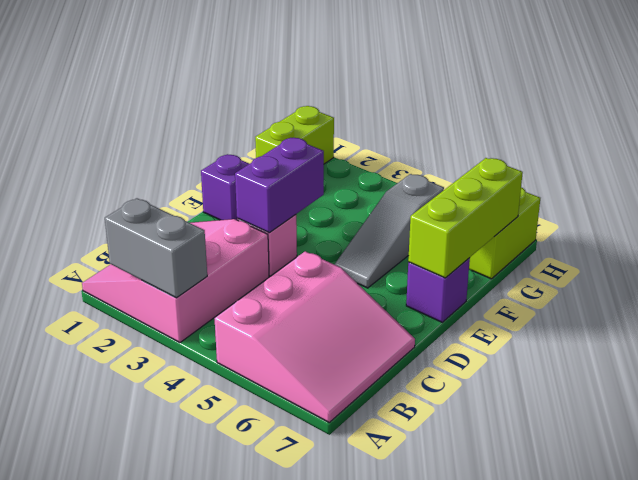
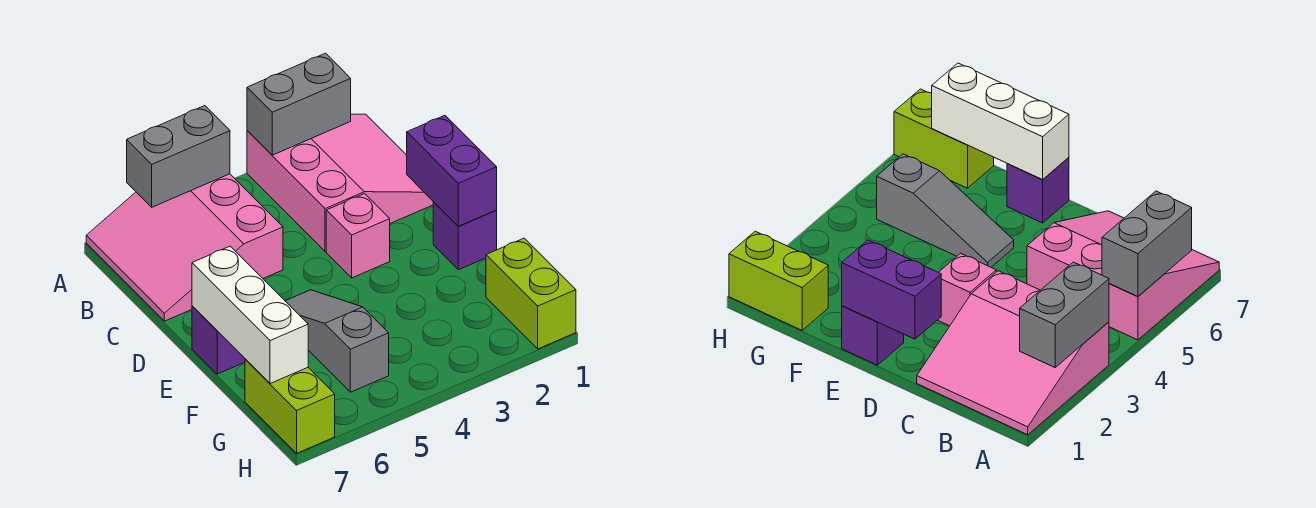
none -> grey brick A5:A6 level 2
purple brick D3:E3 level 2 -> purple brick D1:E1 level 2
lime brick E7:G7 level 2 -> white brick E7:G7 level 2

